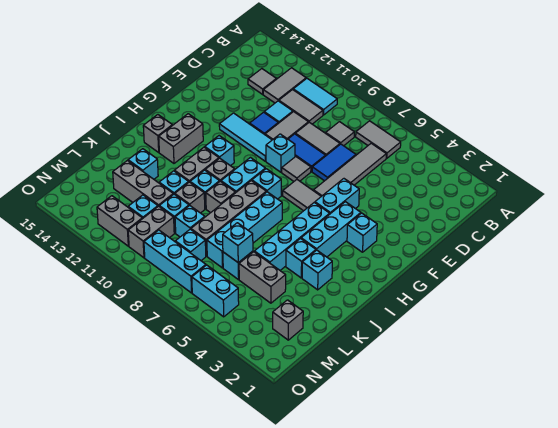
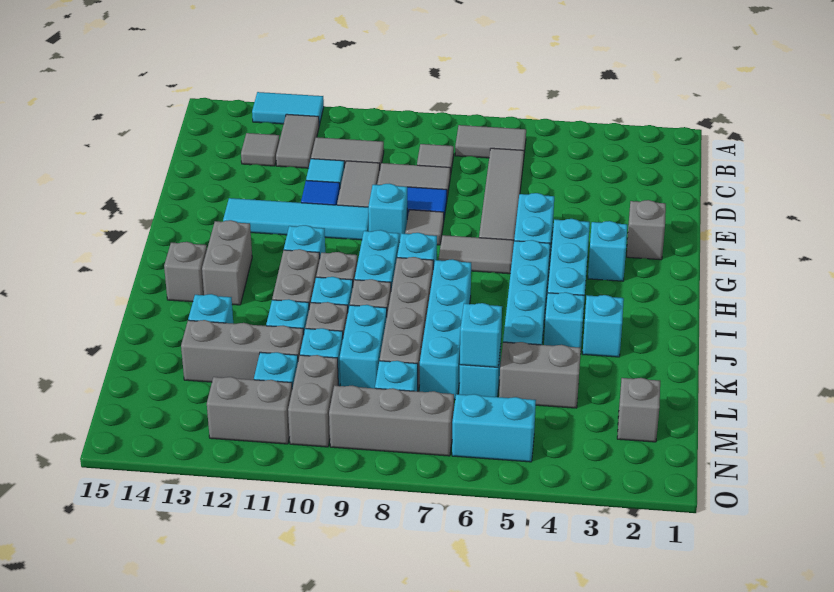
cyan tile B10:B11 level 1 -> cyan tile A12:A13 level 1
blue tile D7:E7 level 1 -> none
none -> grey brick F2 level 1
cyan tile F10:F12 level 1 -> cyan tile F10:F13 level 1
cyan brick L9 level 1 -> cyan brick K9:L9 level 1
cyan brick N7:N9 level 1 -> grey brick N7:N9 level 1

